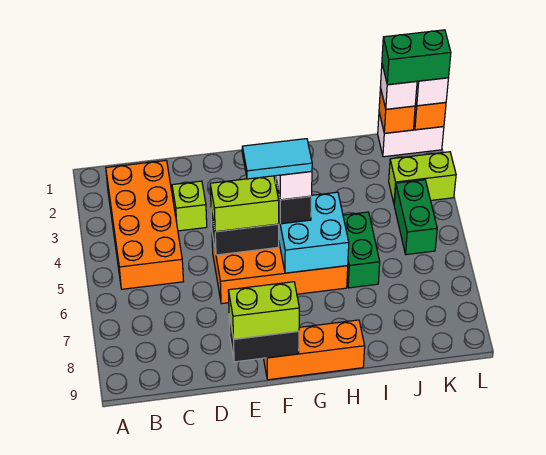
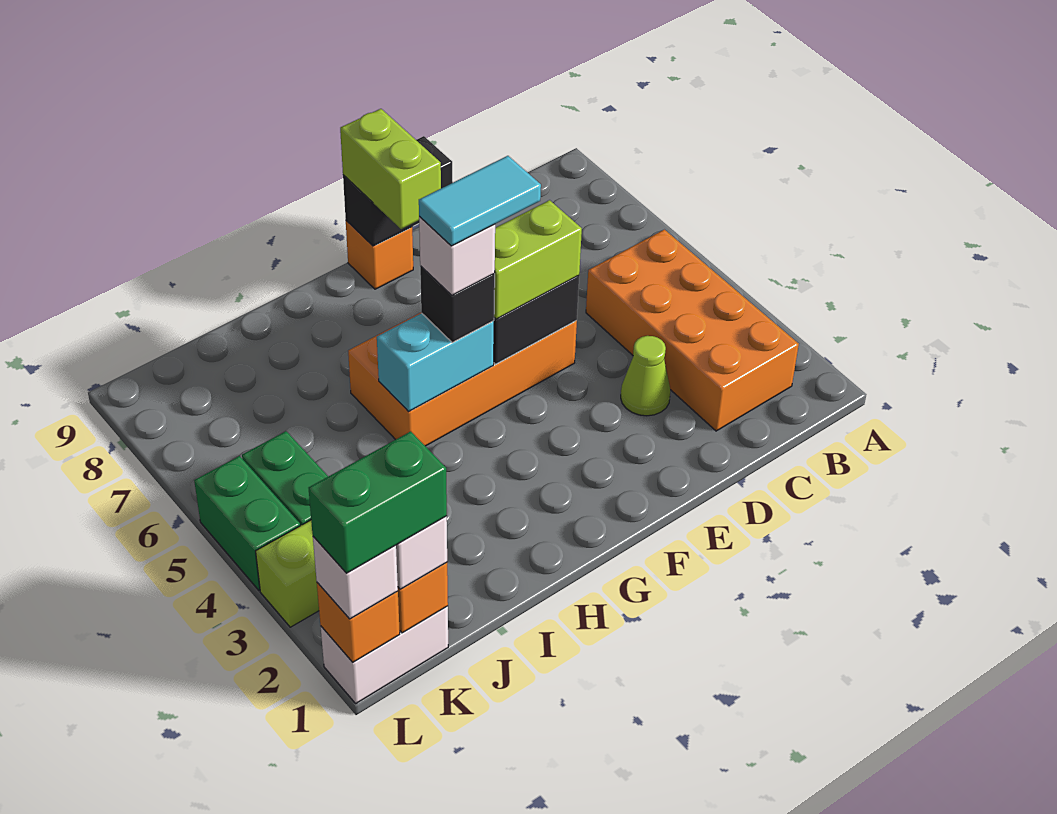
lime brick D3 level 1 -> lime cone D3 level 1
lime brick E9:F9 level 3 -> lime brick F8:F9 level 3
orange brick F9:H9 level 1 -> orange brick F9 level 1
cyan brick G5:H6 level 2 -> cyan brick G5:H5 level 2
green brick I5:I6 level 1 -> green brick L4:L5 level 1

